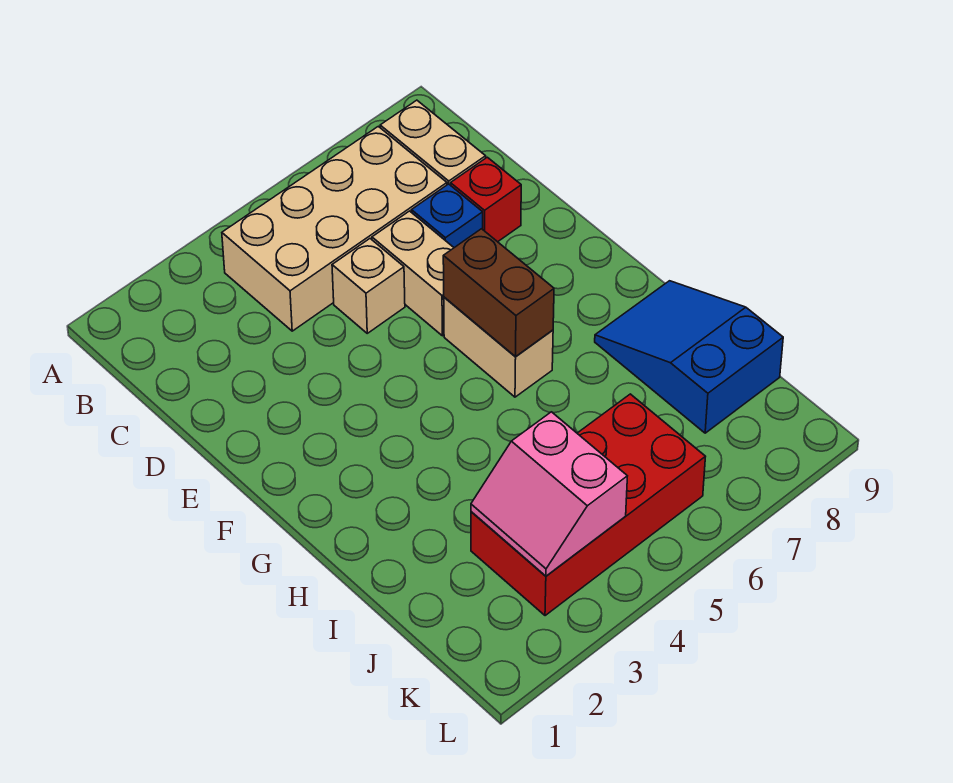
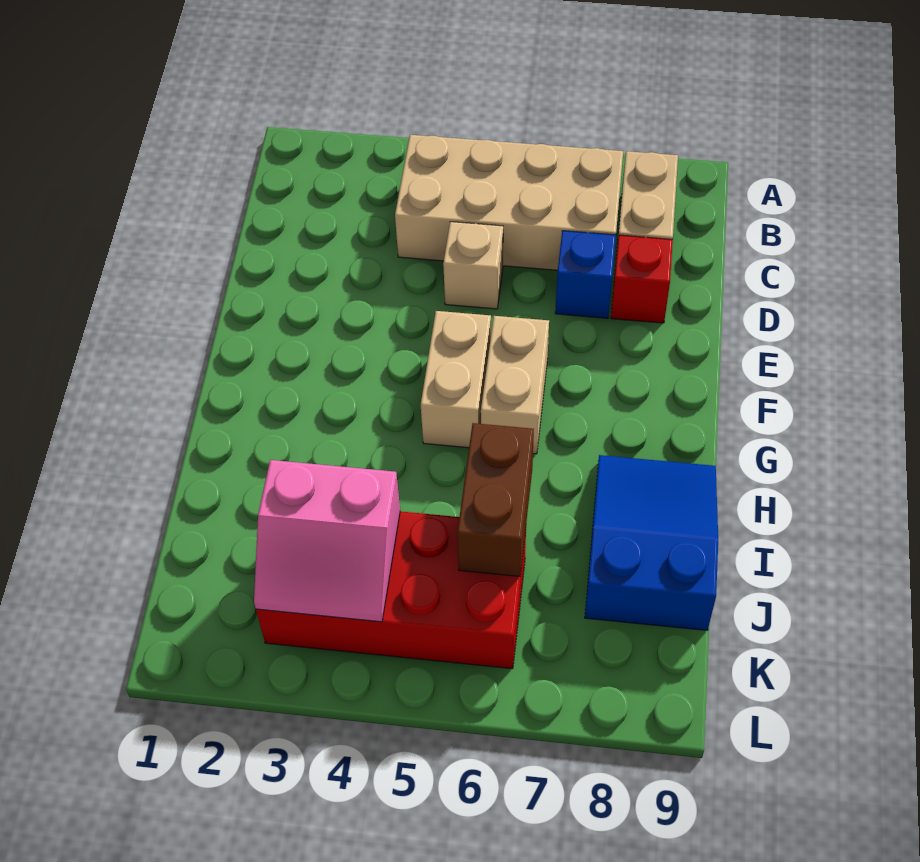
tan brick D6:E6 level 1 -> tan brick F5:G5 level 1
brown brick F6:G6 level 2 -> brown brick I6:J6 level 2
pink slope J3:K4 level 2 top 4 -> pink slope J3:K4 level 2 top J

